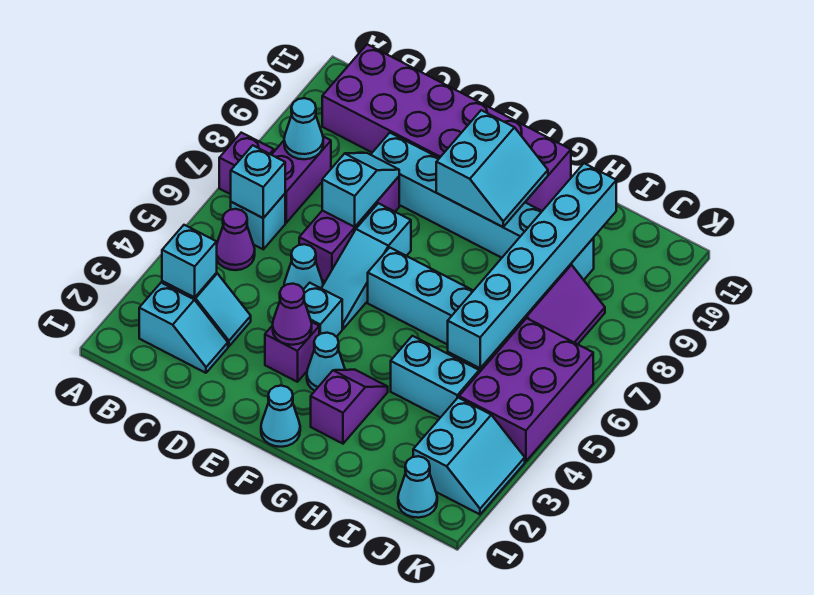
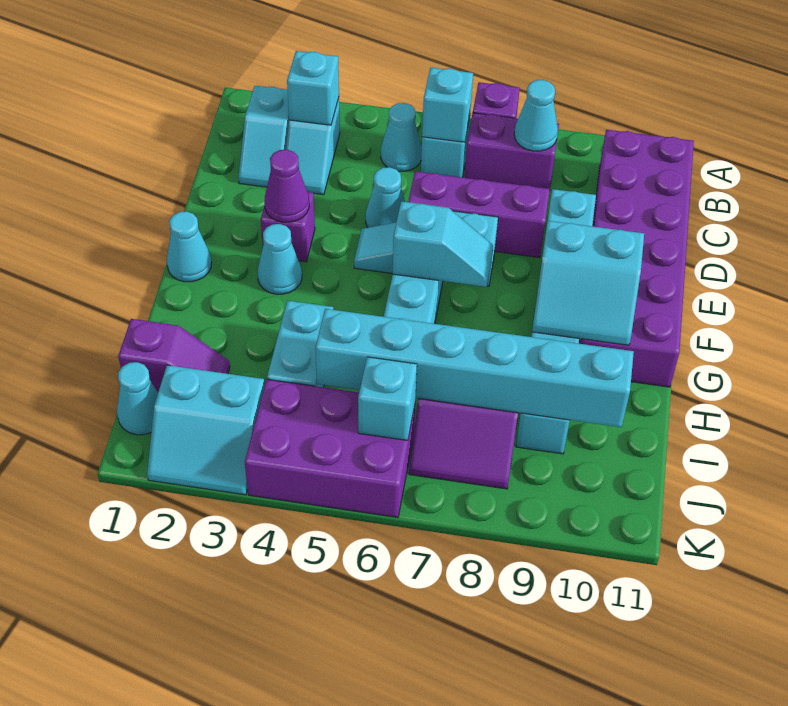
purple cone B5 level 1 -> cyan cone B5 level 1
cyan slope D7:D8 level 2 top 7 -> cyan slope F6:F7 level 2 top 6
cyan brick E4 level 1 -> cyan brick J6 level 2
purple slope G2:G3 level 1 top 2 -> purple slope I1:I2 level 1 top 1

